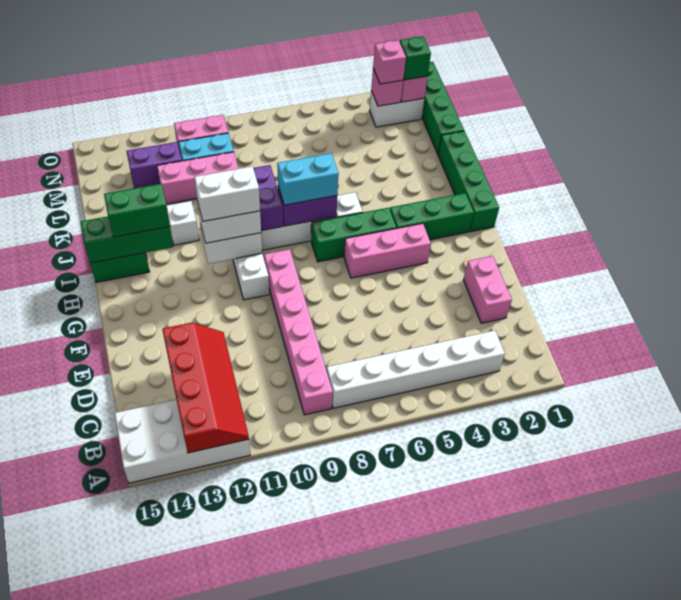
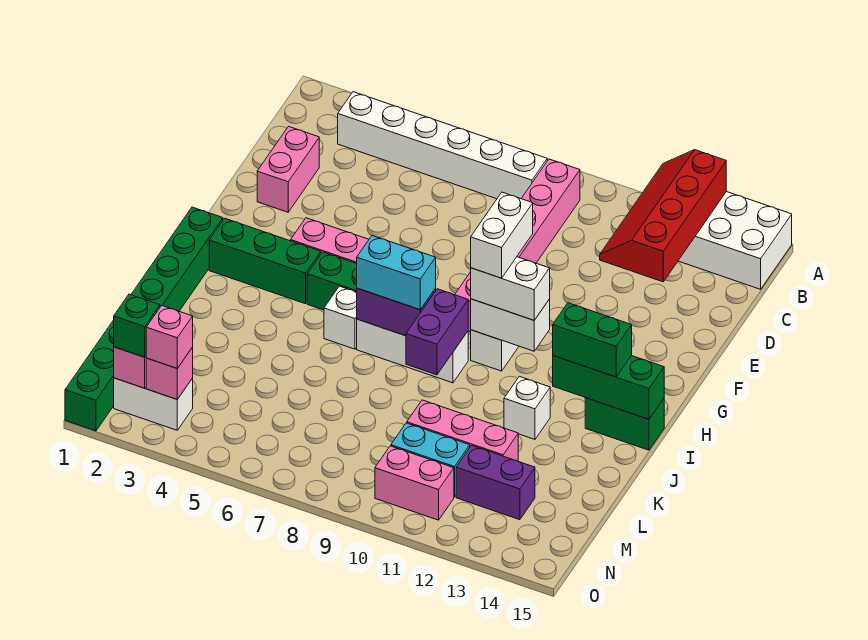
white brick H10:H11 level 4 -> white brick G10:H10 level 4

